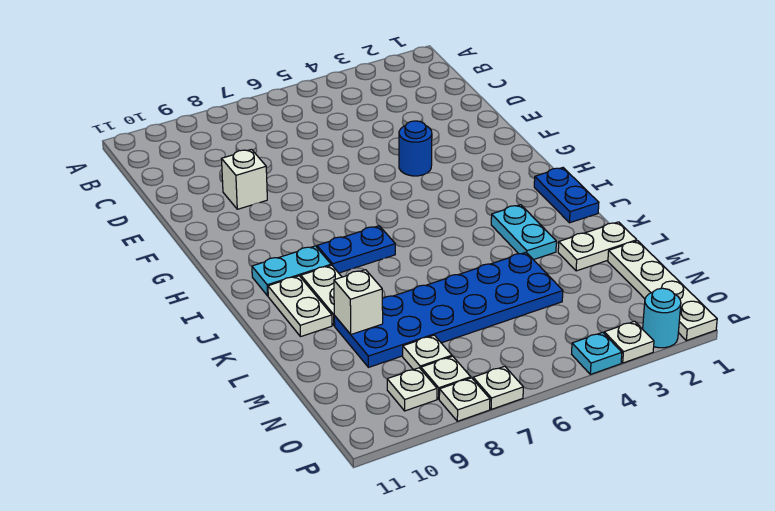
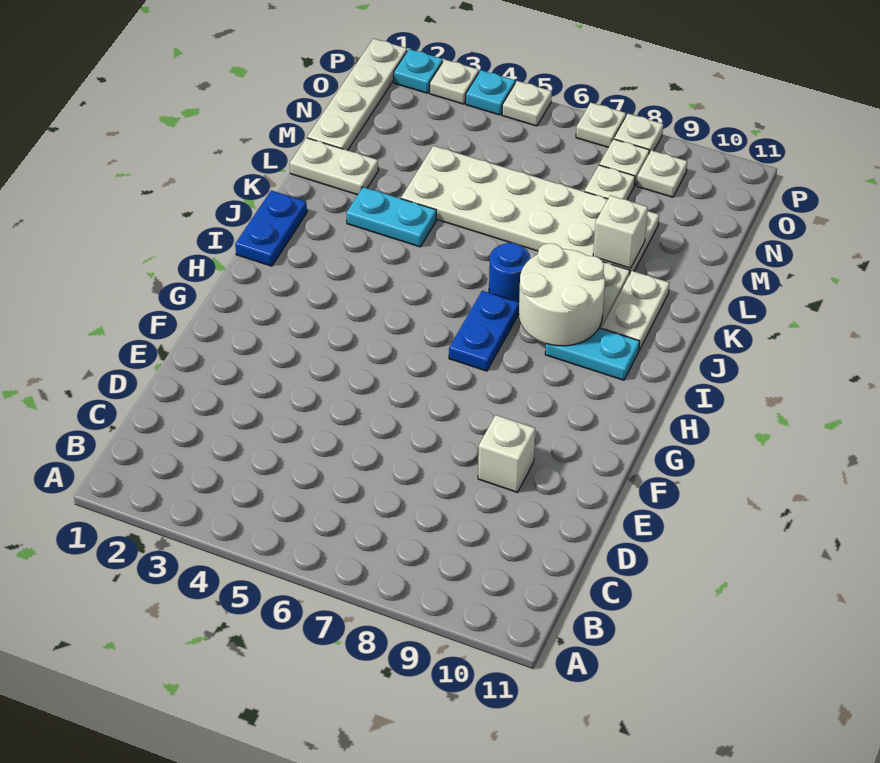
blue round brick F4 level 1 -> blue round brick J7 level 1
blue plate I7:I8 level 1 -> blue plate H7:I7 level 1
none -> white round brick I8:J9 level 2
cyan plate J3:K3 level 1 -> cyan plate K3:K4 level 1
blue plate L4:M9 level 1 -> white plate L4:M9 level 1
cyan round brick P2 level 1 -> cyan plate P2 level 1
none -> white plate P5 level 1

